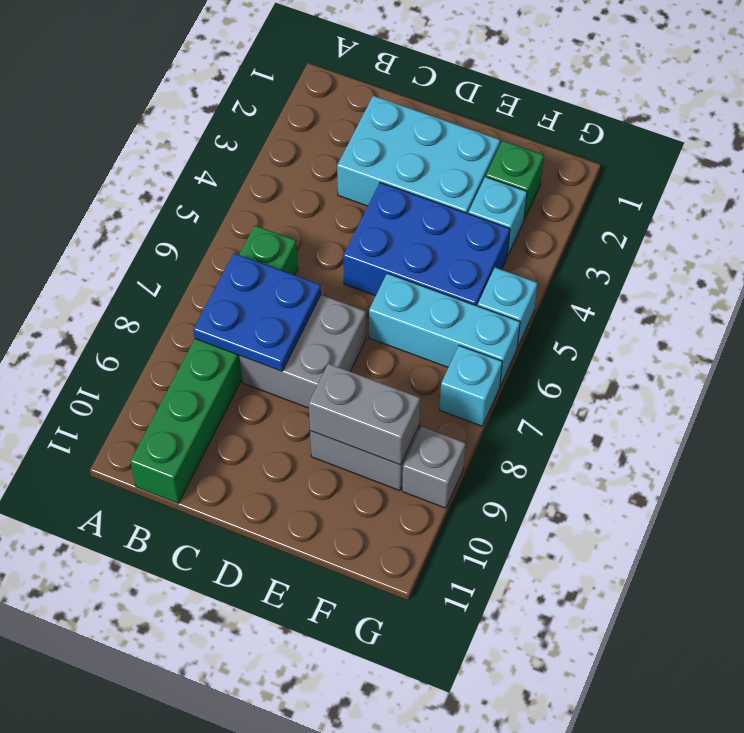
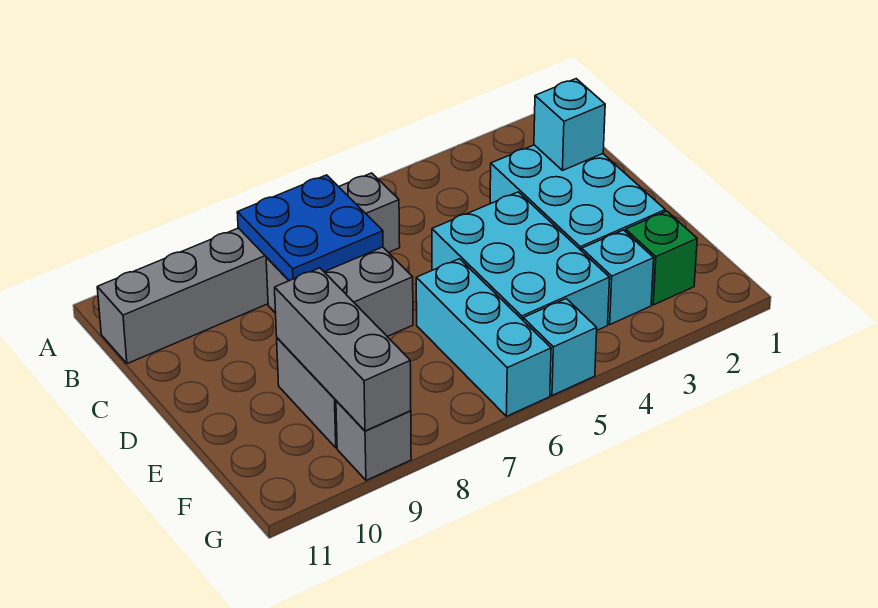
green brick B6:B11 level 1 -> grey brick B6:B11 level 1
blue brick D4:F5 level 1 -> cyan brick D4:F5 level 1
grey brick E9:F9 level 2 -> grey brick E9:G9 level 2
cyan brick G7 level 1 -> cyan brick C2 level 2

